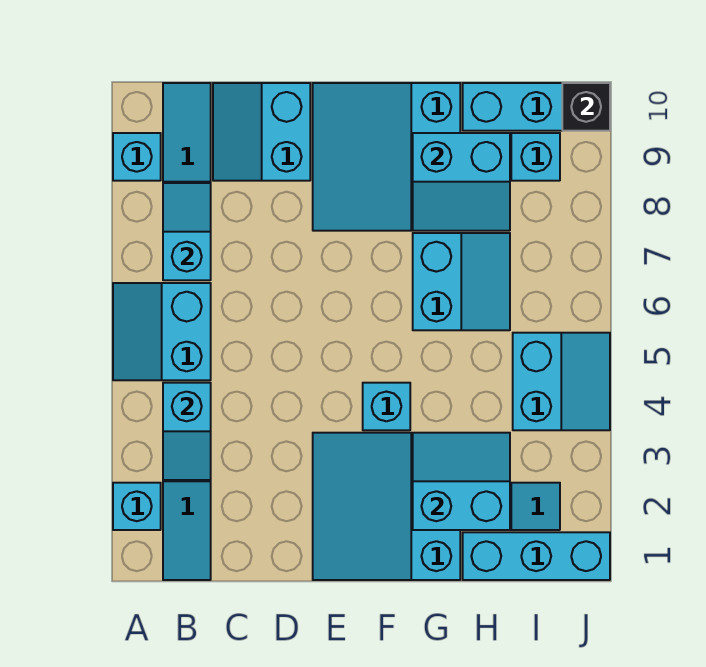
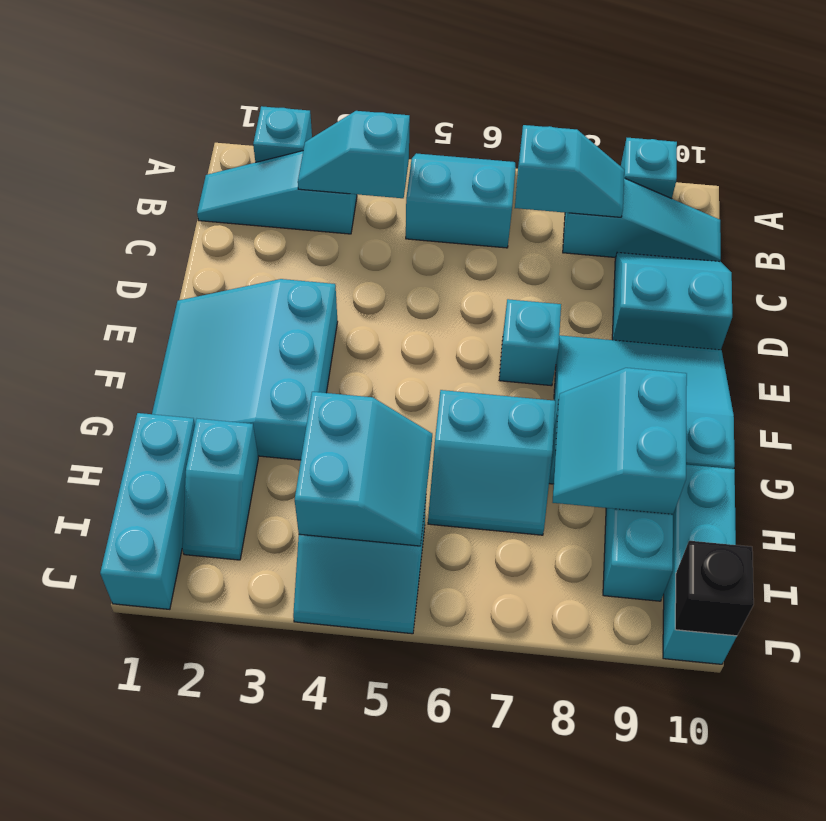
cyan slope E1:G3 level 1 top G -> cyan slope E1:G3 level 1 top 3
cyan brick F4 level 1 -> cyan brick E7 level 1
cyan slope G2:H3 level 2 top 2 -> cyan slope H4:I5 level 2 top 4

